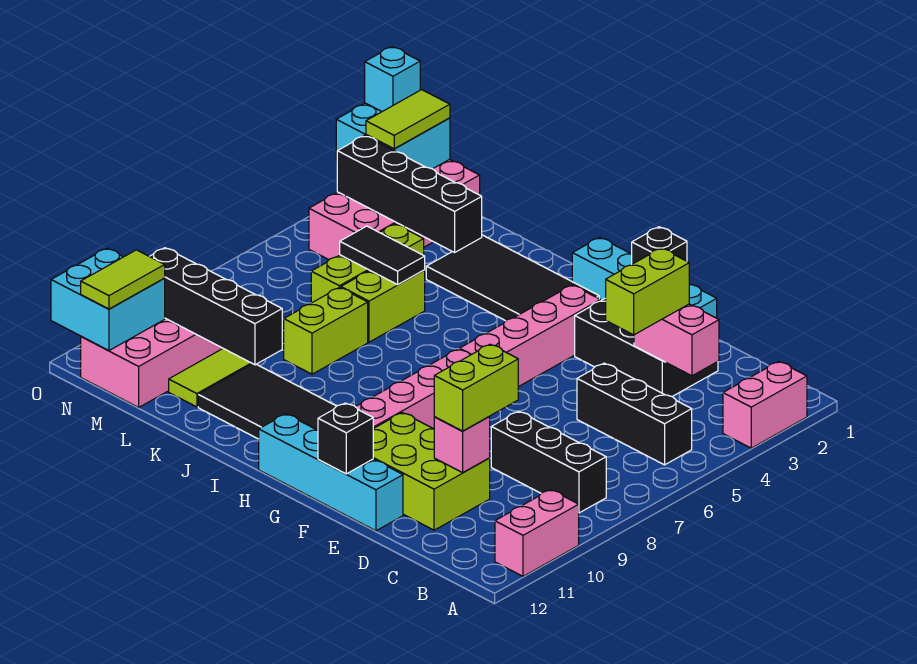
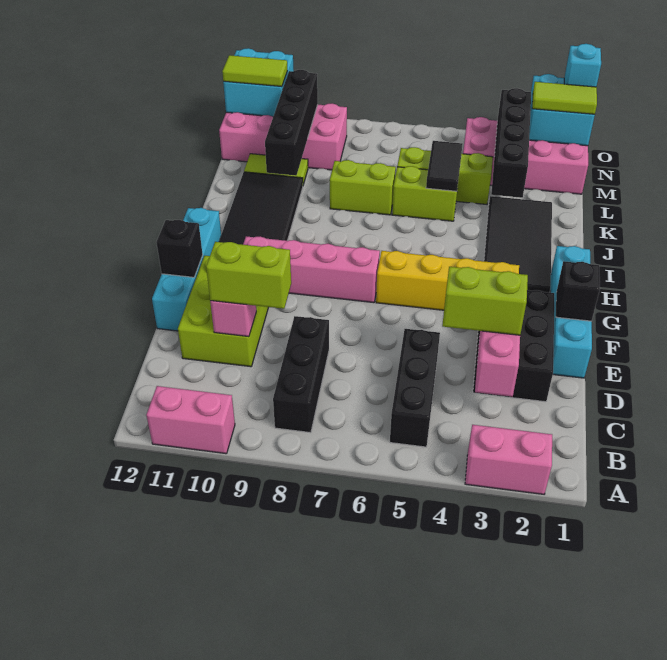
pink brick G3:G6 level 1 -> yellow brick G3:G6 level 1

